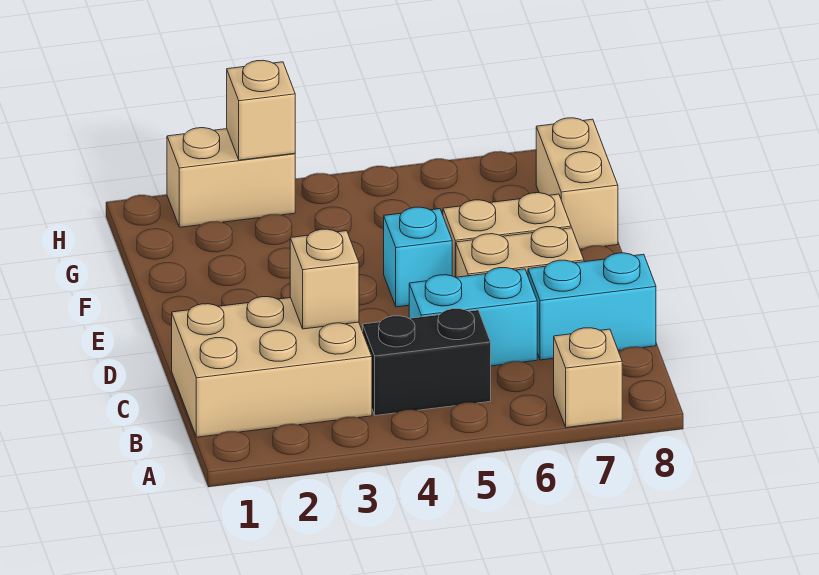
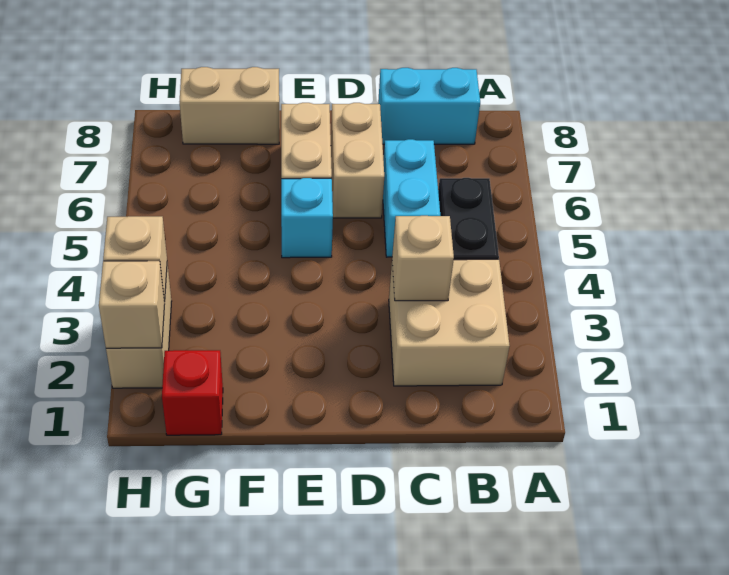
tan brick A7 level 1 -> tan brick H2 level 2
tan brick B1:C3 level 1 -> tan brick B2:C3 level 1
cyan brick C7:C8 level 1 -> cyan brick B8:C8 level 1
none -> red brick G1 level 1

